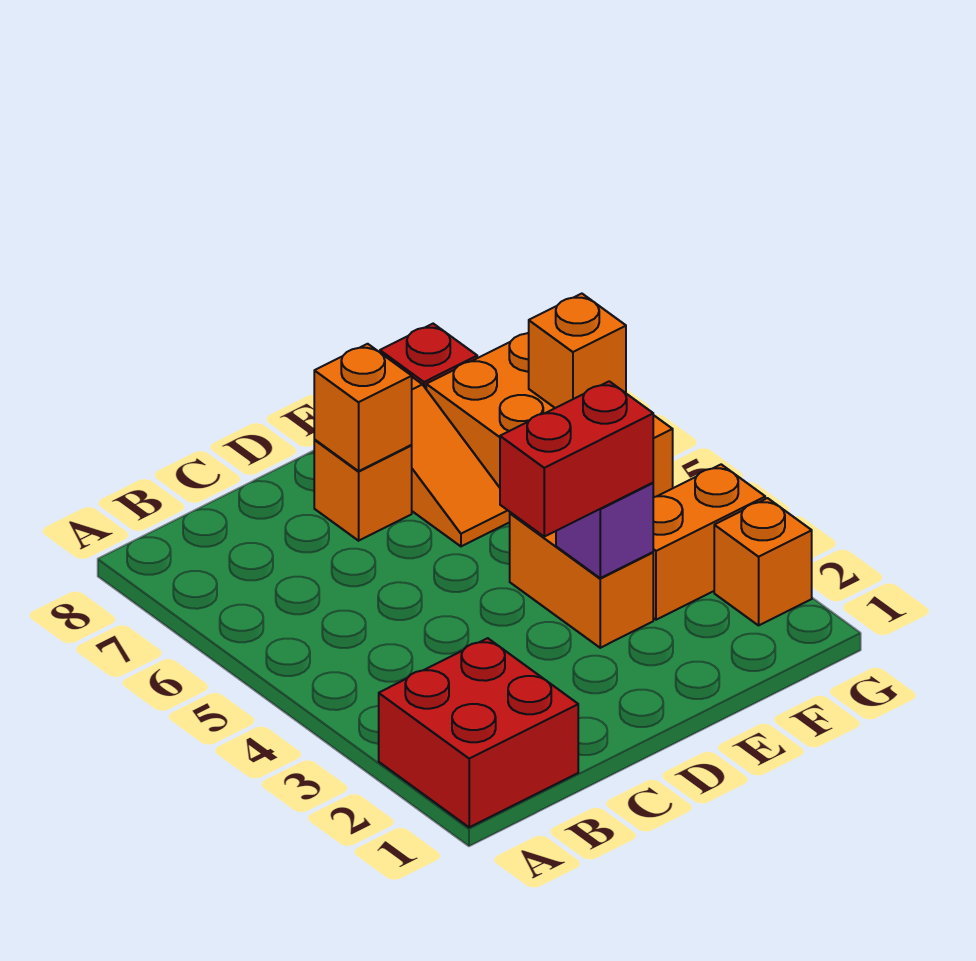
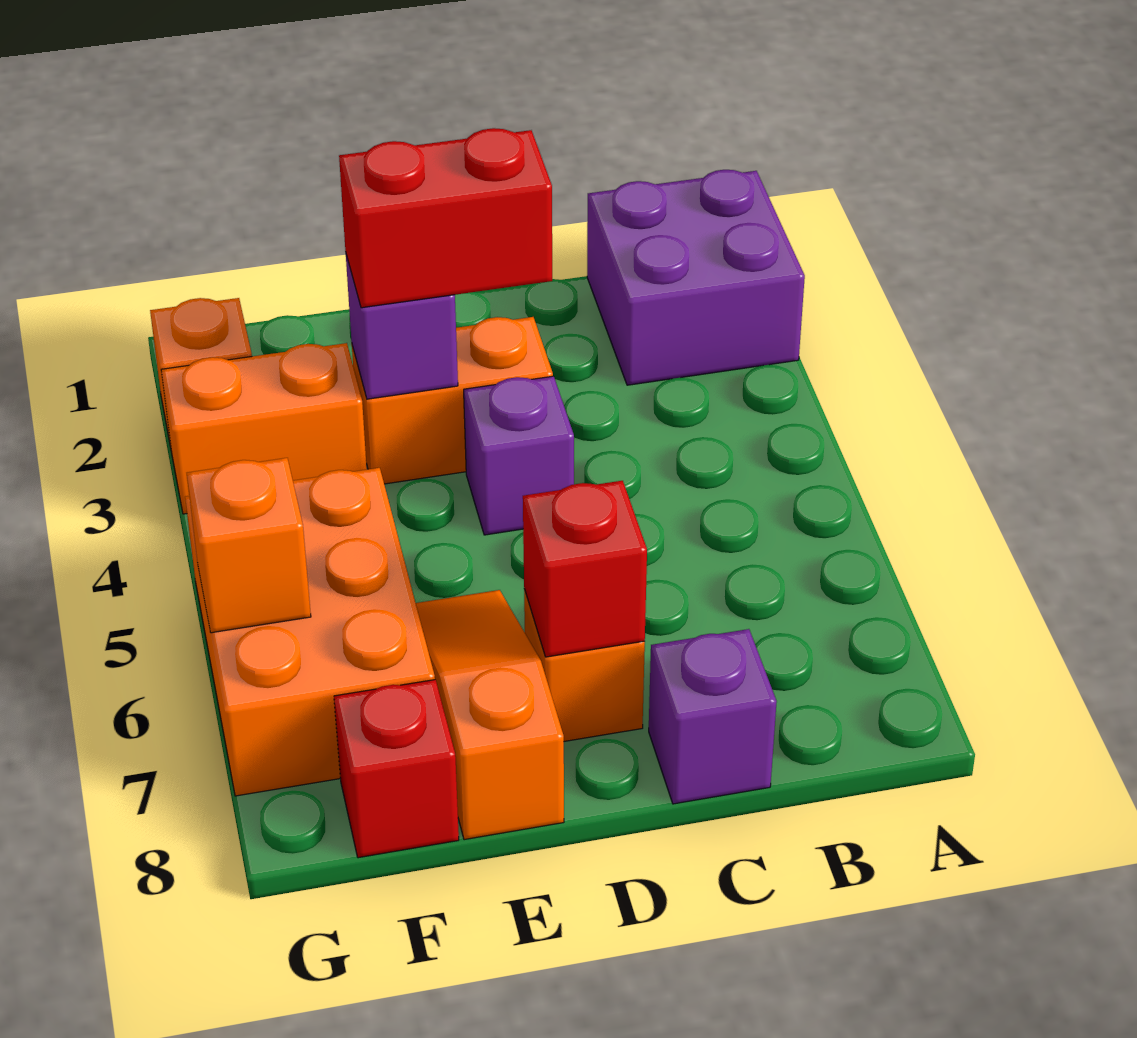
red brick A1:B2 level 1 -> purple brick A1:B2 level 1
none -> purple brick C8 level 1
none -> purple brick D4 level 1
orange brick D7 level 2 -> red brick D7 level 2
orange brick E3:E4 level 1 -> orange brick D3:E3 level 1

